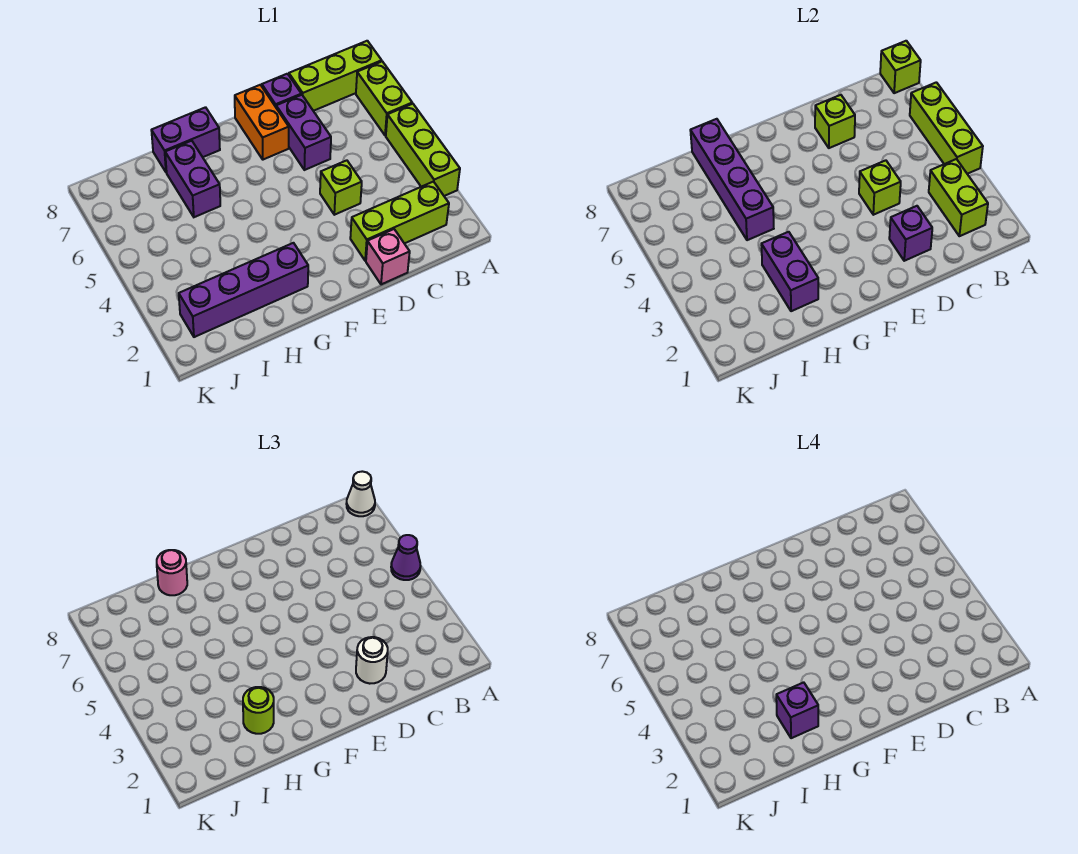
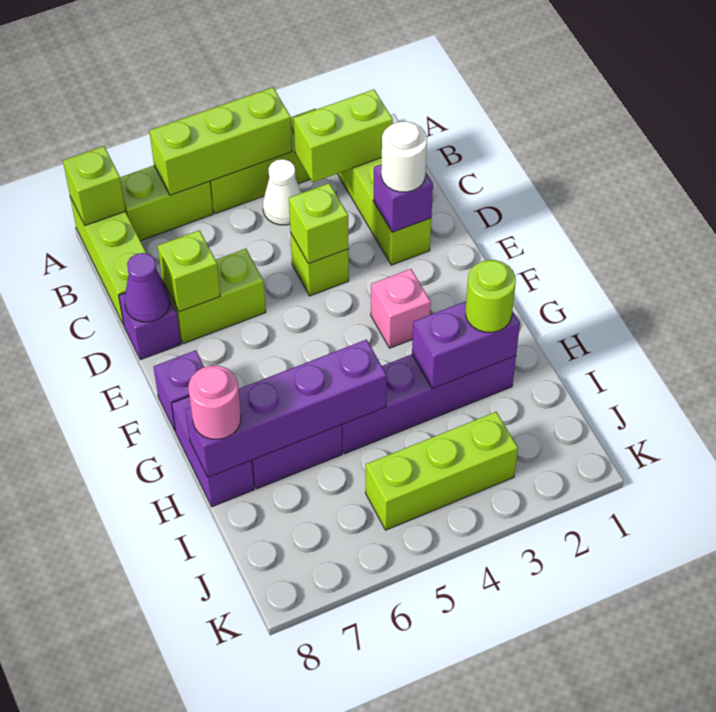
purple cone A5 level 3 -> purple cone D8 level 2
white cone A8 level 3 -> white cone B4 level 1
pink brick D1 level 1 -> pink brick F3 level 1
purple brick D6:D7 level 1 -> lime brick D6:D7 level 1
orange brick E7:E8 level 1 -> none
purple brick G2:J2 level 1 -> purple brick H2:H5 level 1
purple brick H2 level 4 -> purple brick F8 level 1
none -> lime brick J3:J5 level 1

